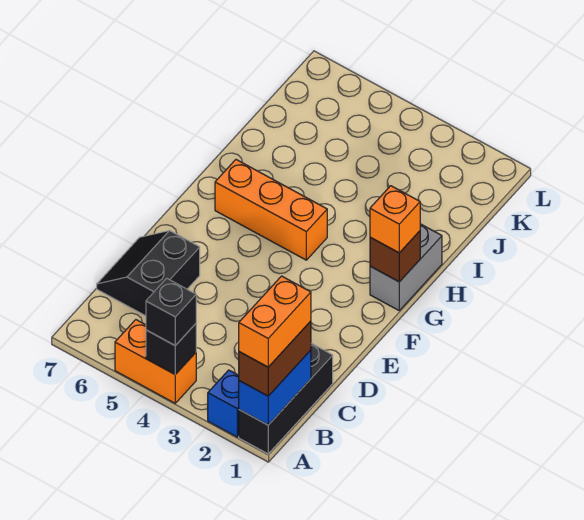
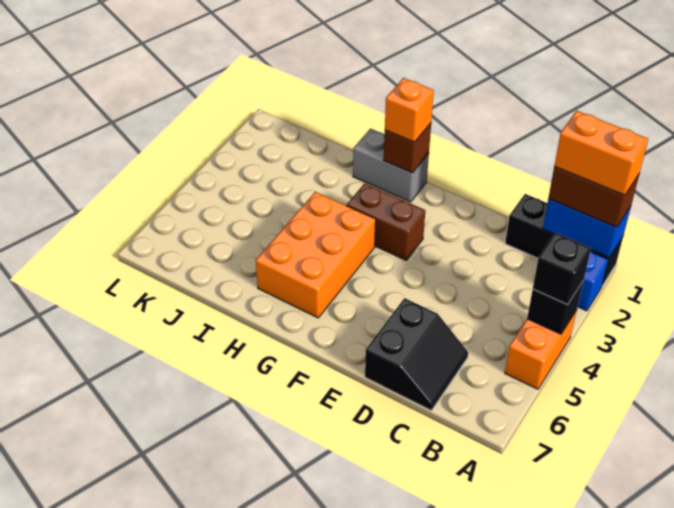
black slope C6:D7 level 1 top 6 -> black slope C6:D7 level 1 top D
none -> brown brick F3:G3 level 1
orange brick G4:G6 level 1 -> orange brick G4:H6 level 1

